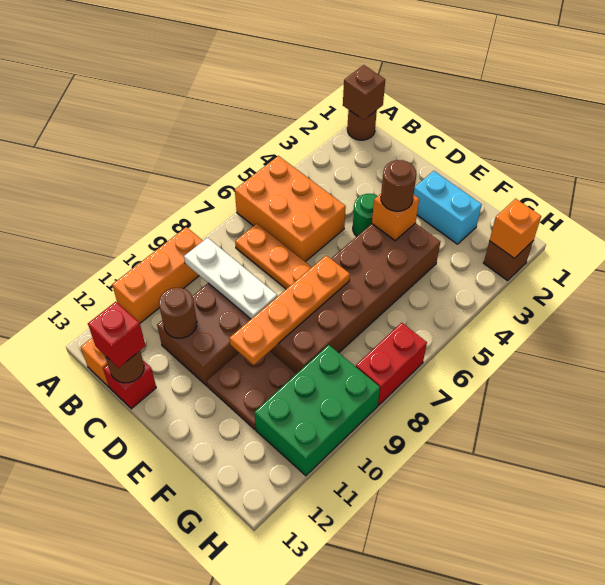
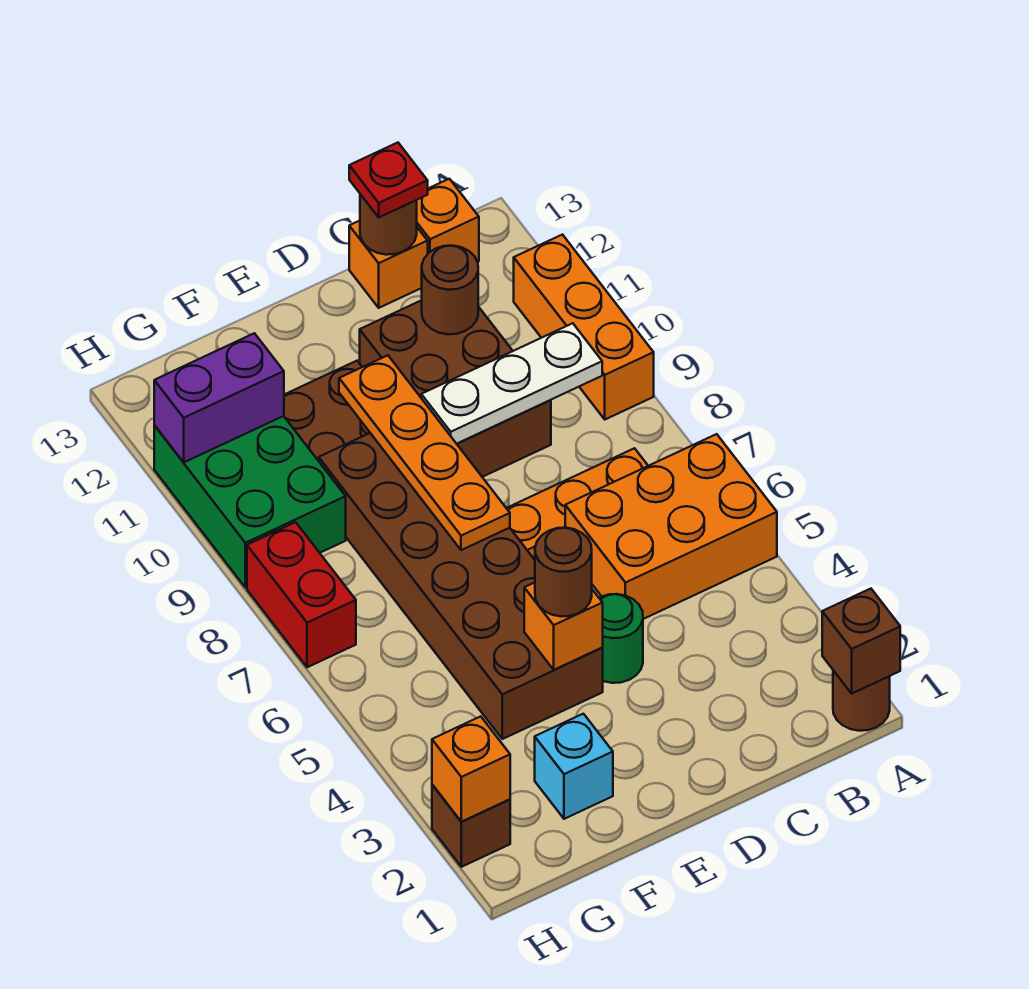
red brick C13 level 1 -> orange brick C13 level 1
red brick C13 level 3 -> red plate C13 level 3
cyan brick E2:F2 level 1 -> cyan brick F2 level 1
none -> purple brick G11:H11 level 2

